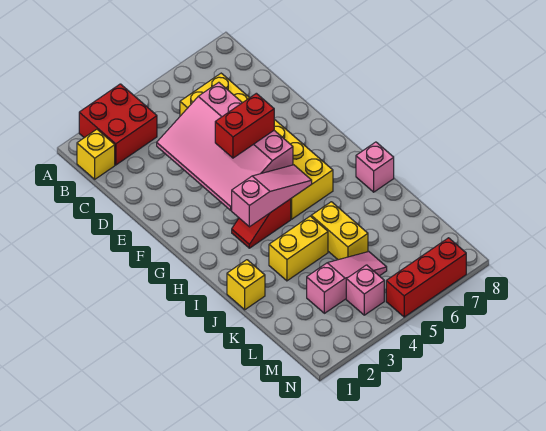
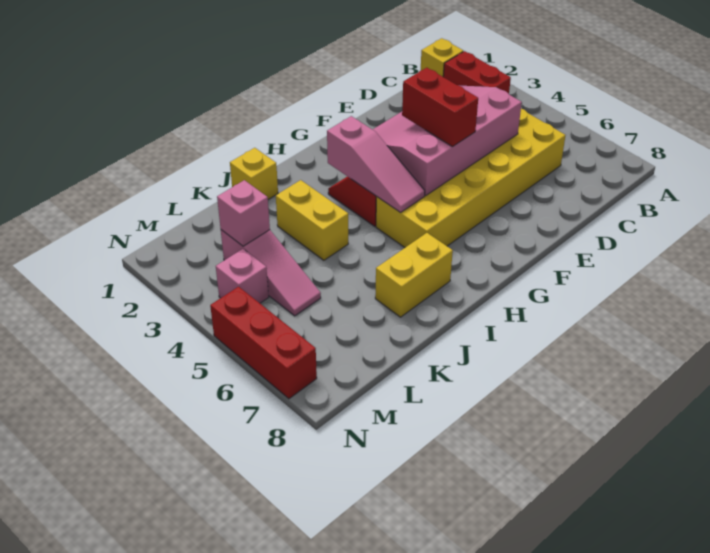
red brick A2:B3 level 1 -> red brick B2:B3 level 1
pink brick I8 level 1 -> pink brick L3 level 2
yellow brick J5:K5 level 1 -> yellow brick I7:J7 level 1

